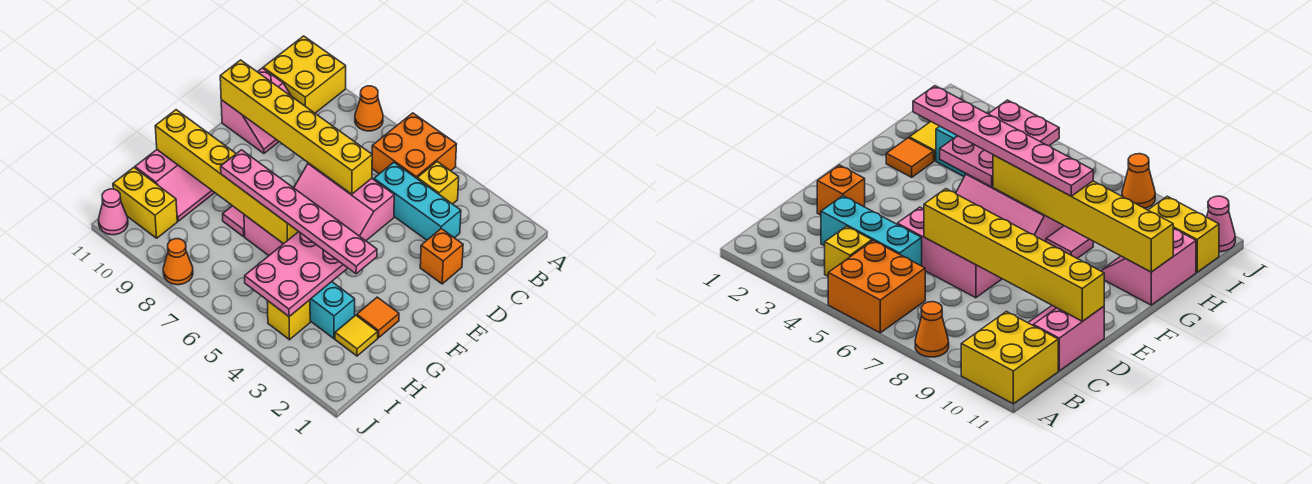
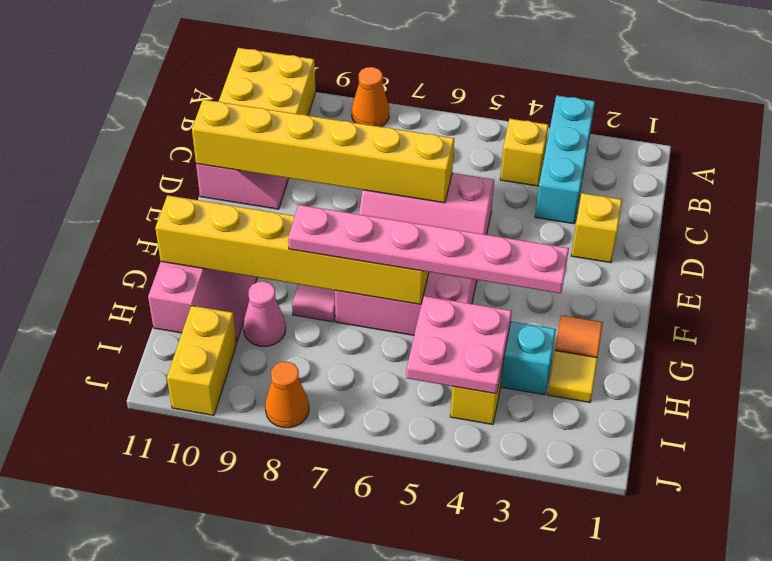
orange brick A5:B6 level 1 -> none
cyan brick C3:C5 level 1 -> cyan brick A3:C3 level 1
orange brick D2 level 1 -> yellow brick D2 level 1
pink plate G4:I5 level 2 -> pink plate H4:I5 level 2
yellow brick I10:I11 level 1 -> yellow brick I10:J10 level 1
pink cone J11 level 1 -> pink cone H9 level 1

